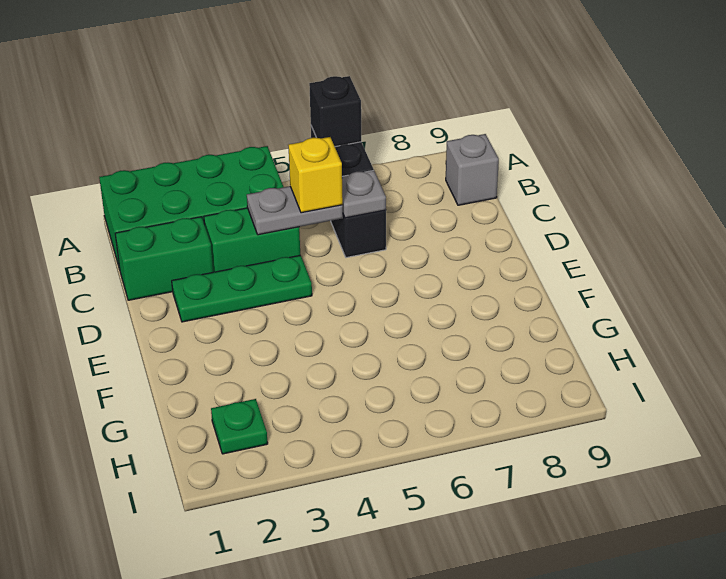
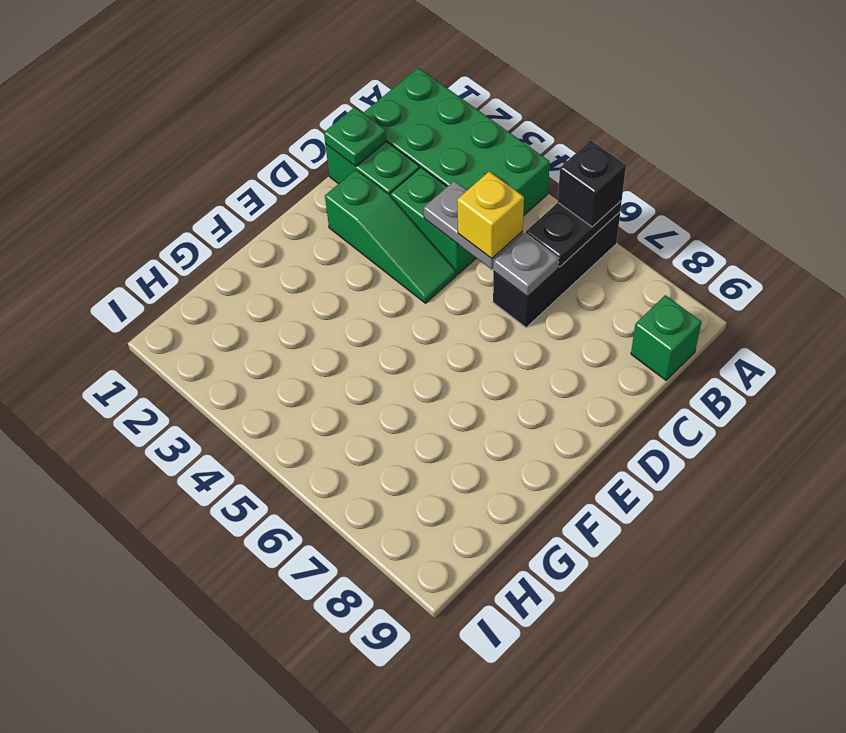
grey brick B9 level 1 -> green brick B9 level 1
green plate D2:D4 level 1 -> green slope D2:D4 level 1 top 2
green plate H2 level 1 -> green plate C1 level 2

